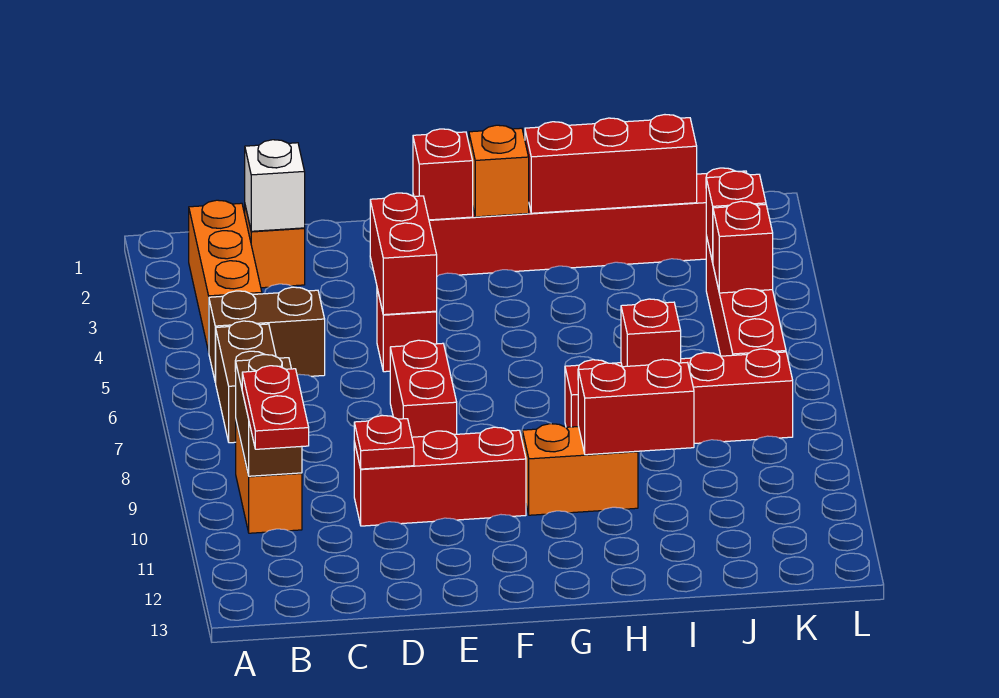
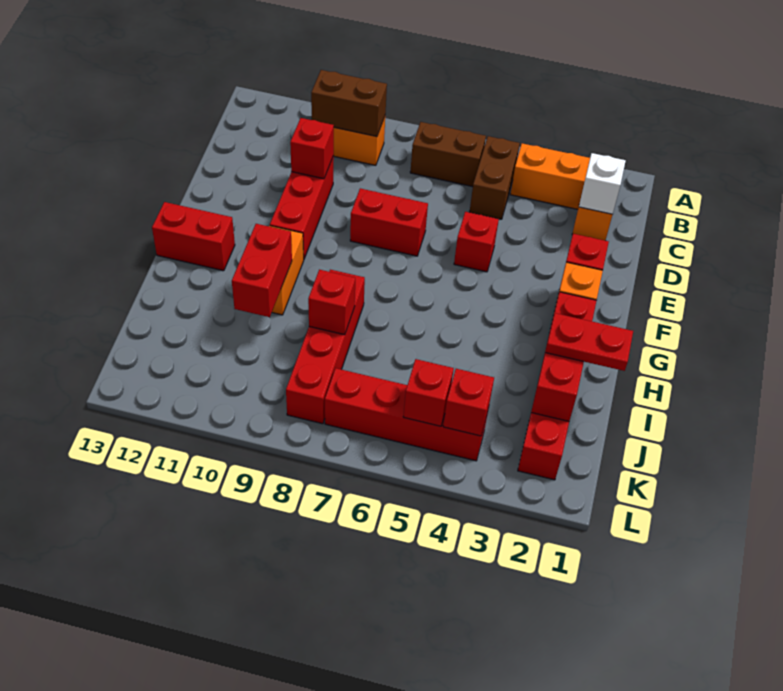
red plate B10:B11 level 3 -> red plate I1:I2 level 3
red plate D10 level 2 -> red brick D10 level 2
red brick E4:E5 level 2 -> red brick G12:G13 level 1

